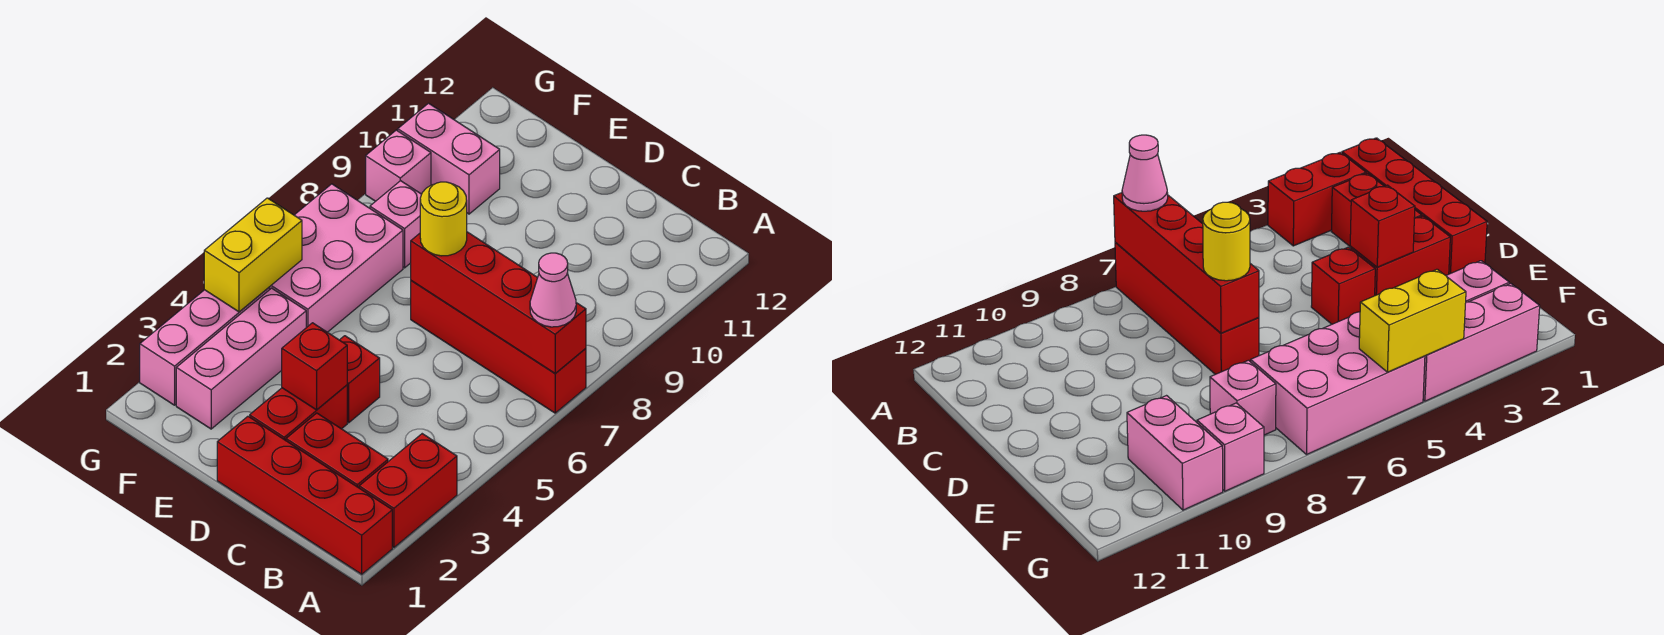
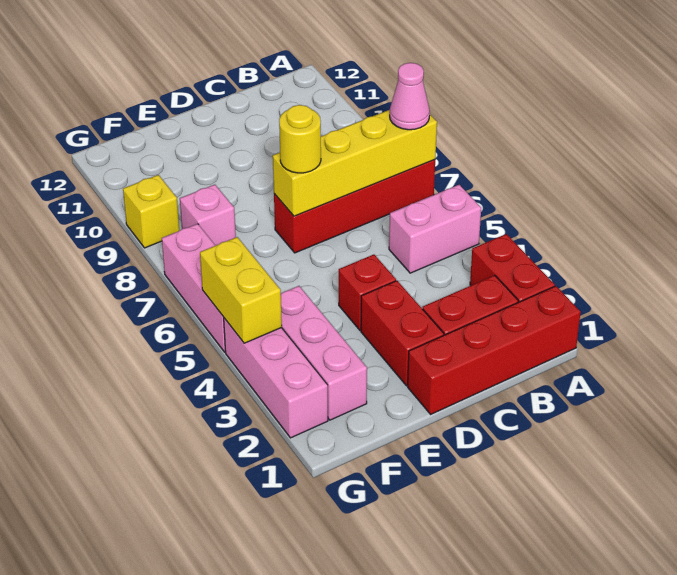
red brick A7:D7 level 2 -> yellow brick A7:D7 level 2
red brick D3 level 2 -> none
pink brick F5:G7 level 1 -> pink brick G5:G7 level 1
pink brick F10:G10 level 1 -> pink brick A5:B5 level 1
pink brick G9 level 1 -> yellow brick G9 level 1

